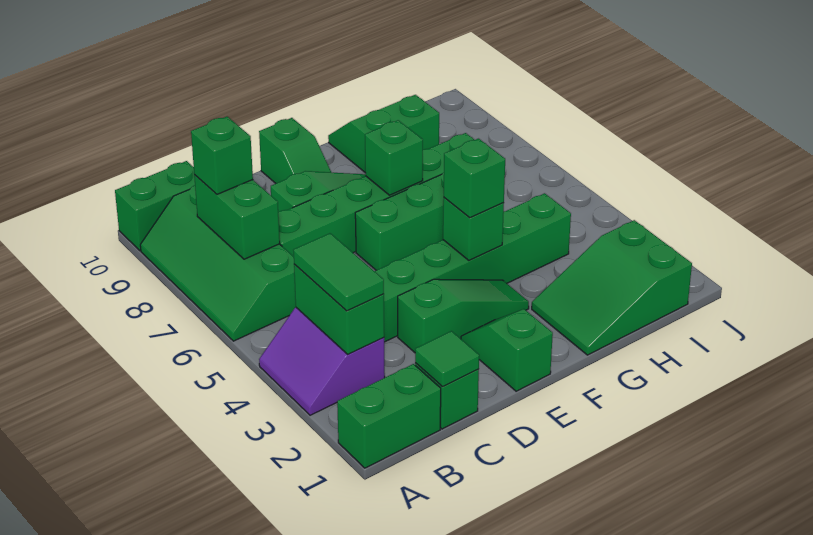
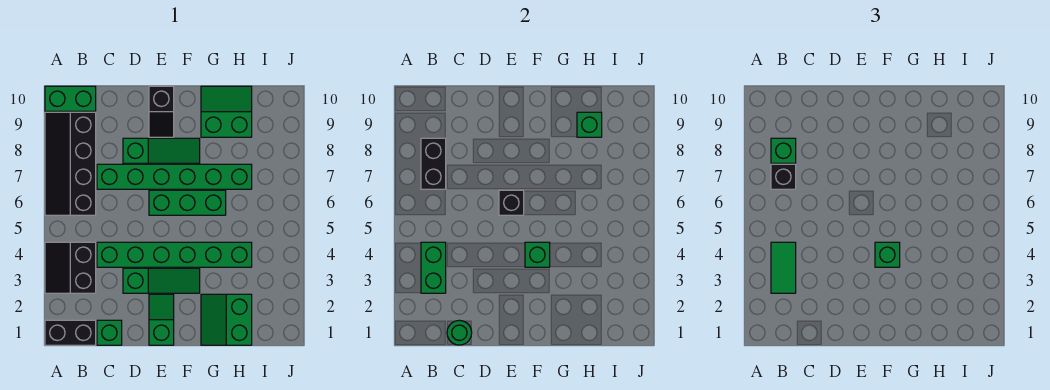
green brick A1:B1 level 1 -> black brick A1:B1 level 1
purple slope A3:B4 level 1 top B -> black slope A3:B4 level 1 top B
green slope A6:B9 level 1 top B -> black slope A6:B9 level 1 top B
green brick B7:B8 level 2 -> black brick B7:B8 level 2
none -> black brick B7 level 3
green tile C1 level 2 -> green round brick C1 level 2
none -> black brick E6 level 2
green slope E9:E10 level 1 top 10 -> black slope E9:E10 level 1 top 10
green brick F7 level 2 -> green brick H9 level 2
green slope G1:I2 level 1 top I -> green slope G1:H2 level 1 top H

